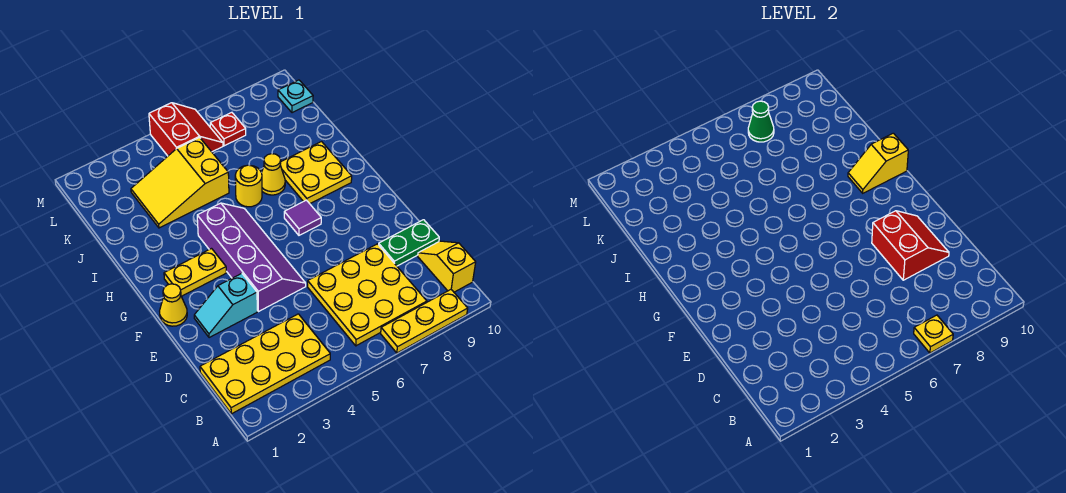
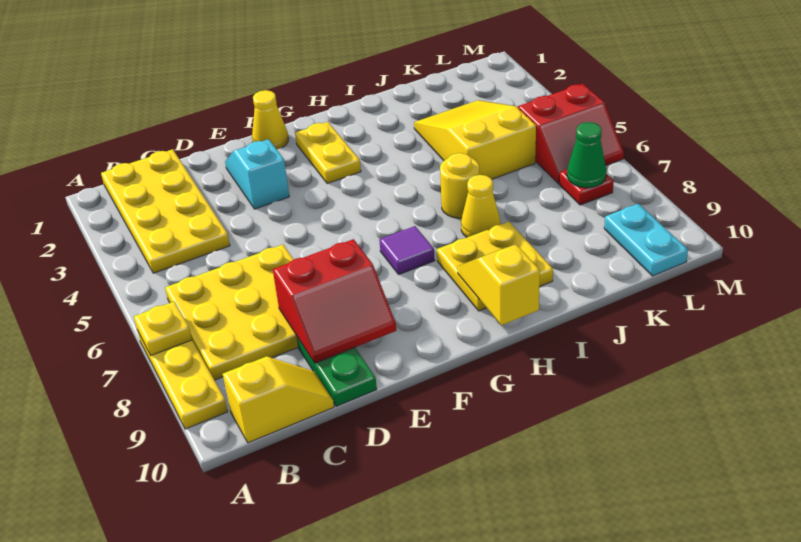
purple slope E4:H5 level 1 top 4 -> none
cyan plate L10 level 1 -> cyan plate L9:L10 level 1

